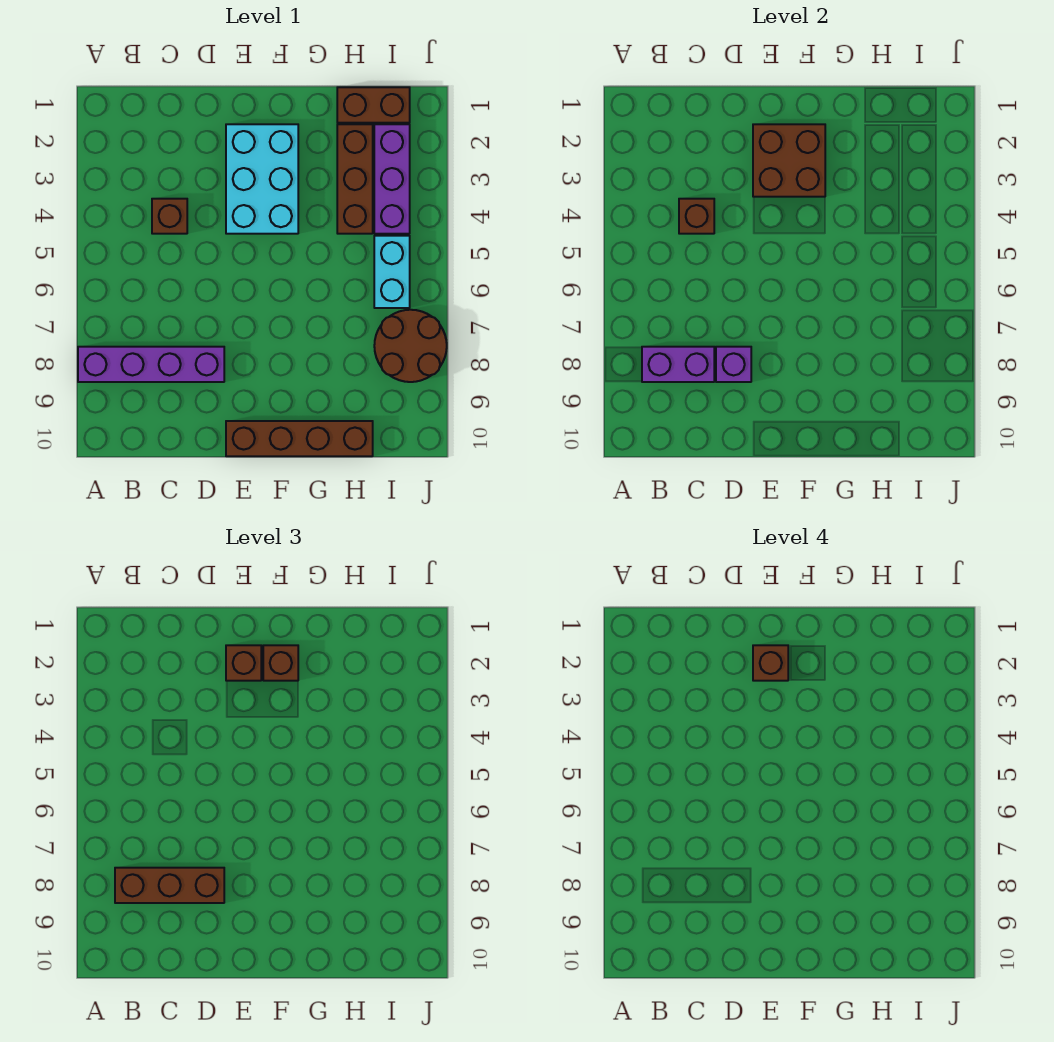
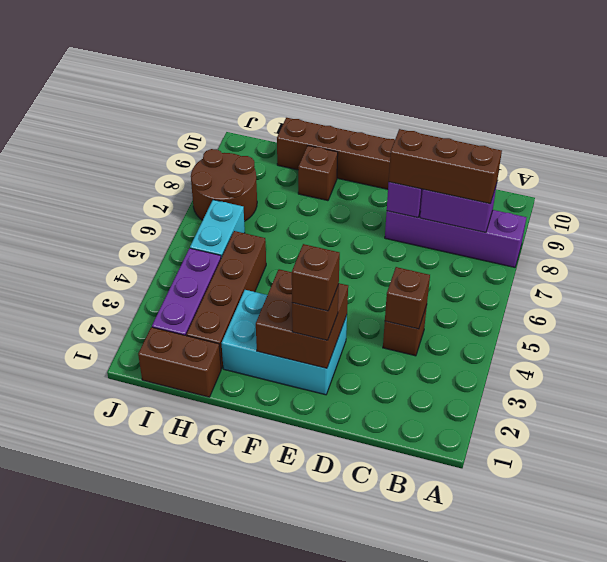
cyan brick E2:F4 level 1 -> cyan brick E2:G3 level 1
brown brick F2 level 3 -> brown brick G9 level 1
brown brick H2:H4 level 1 -> brown brick H2:H5 level 1

